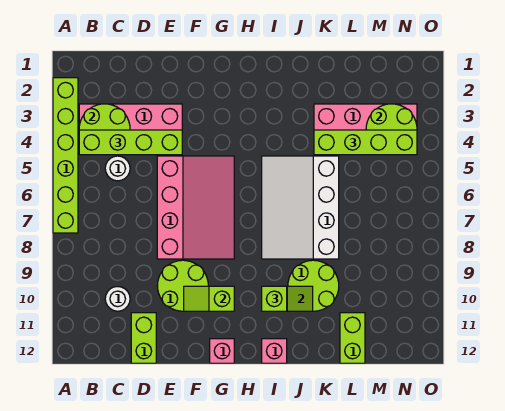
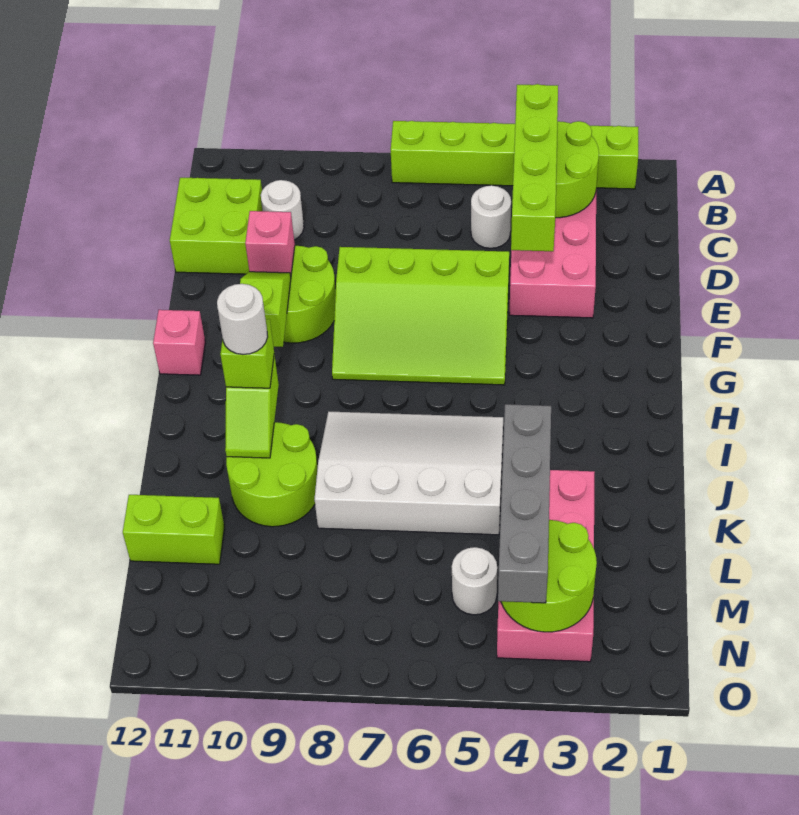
lime brick D11:D12 level 1 -> lime brick C11:D12 level 1
pink slope E5:G8 level 1 top E -> lime slope E5:G8 level 1 top E
none -> white round brick I10 level 4
pink brick I12 level 1 -> pink brick E10 level 2
lime brick K4:N4 level 3 -> grey brick K4:N4 level 3
none -> white round brick M5 level 1

